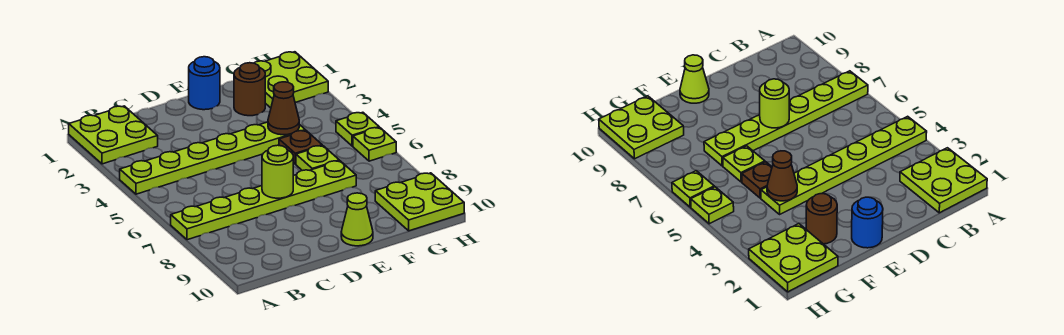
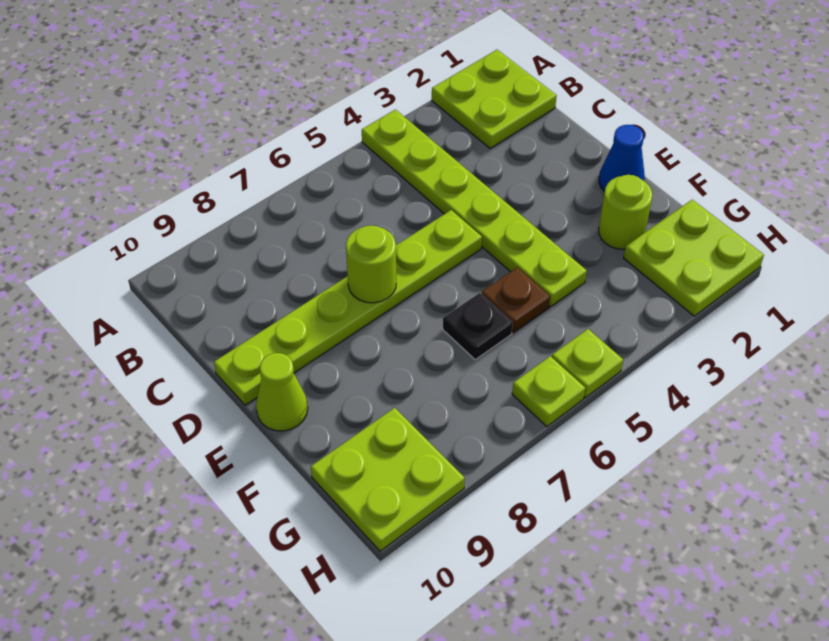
lime plate A7:F7 level 1 -> lime plate D5:D10 level 1
blue round brick E1 level 1 -> blue cone E1 level 1
brown round brick F2 level 1 -> lime round brick F2 level 1
brown cone F4 level 2 -> none
lime plate F6 level 1 -> black plate F6 level 1

